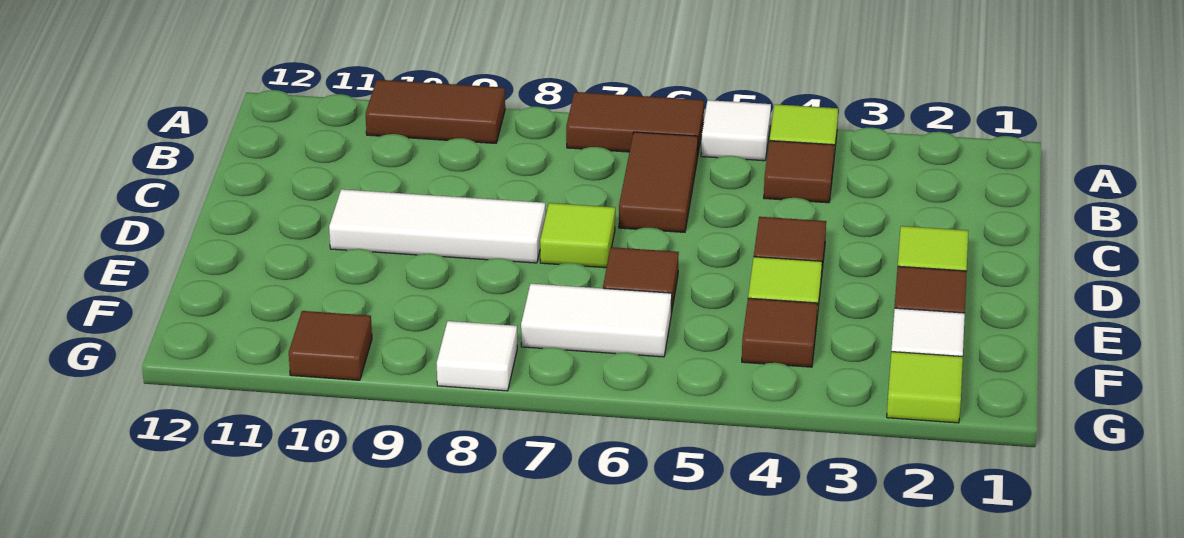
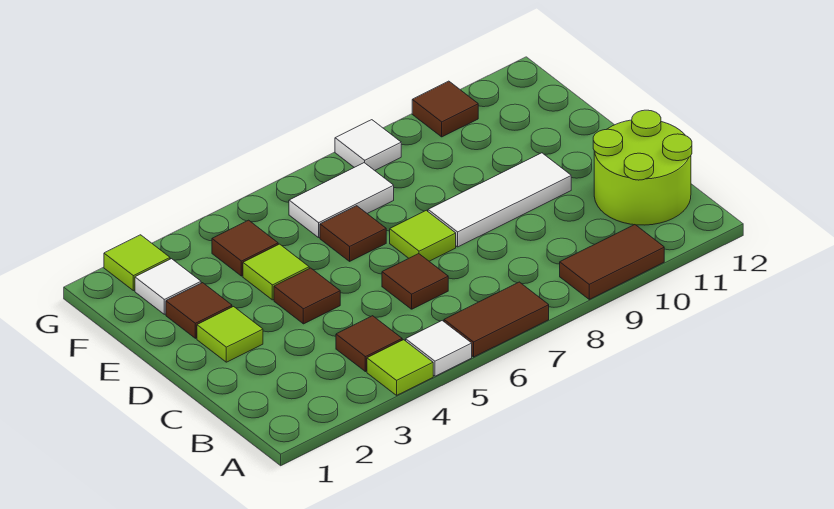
brown tile B6:C6 level 1 -> brown tile C6 level 1
none -> lime round brick B11:C12 level 1

